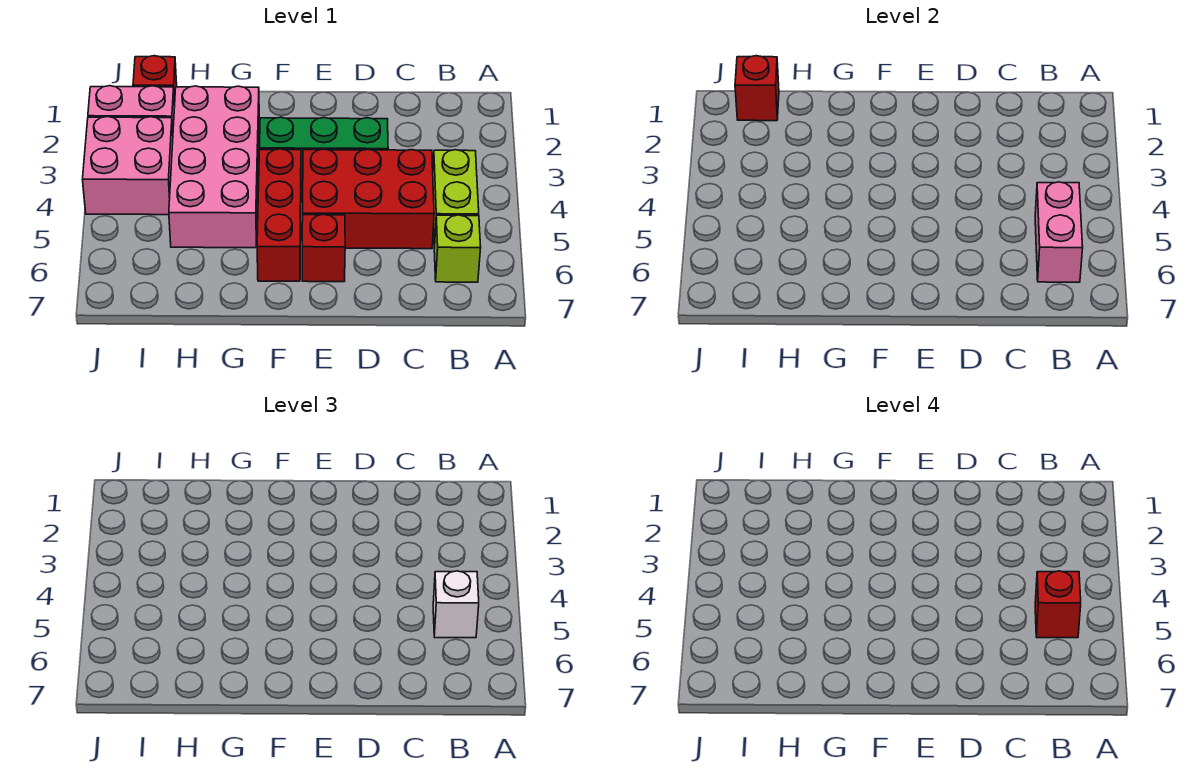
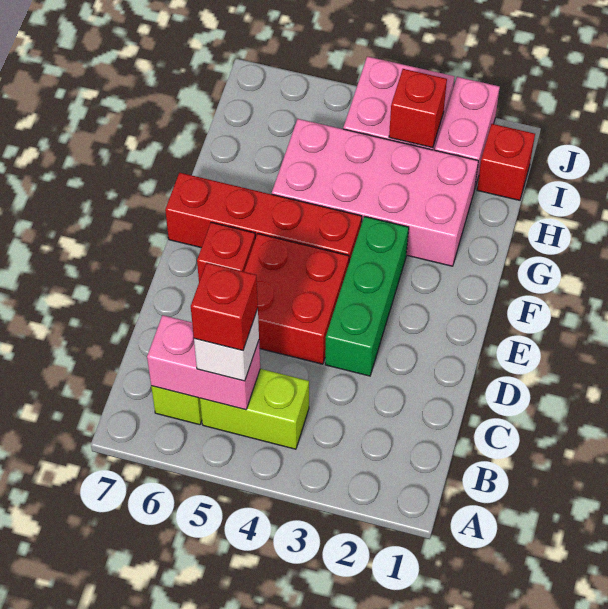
red brick C4:E5 level 1 -> red brick D4:E5 level 1
red brick F4:F6 level 1 -> red brick F4:F7 level 1
red brick I1 level 2 -> red brick I3 level 2

